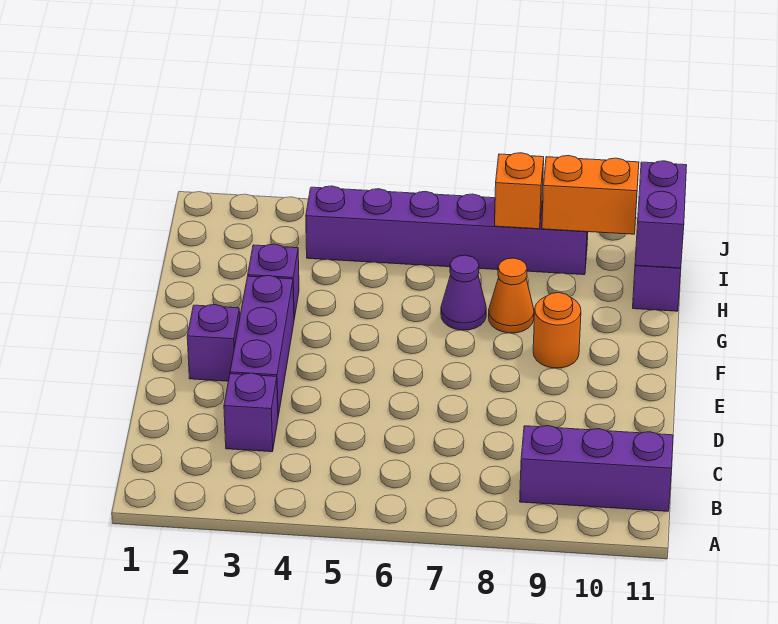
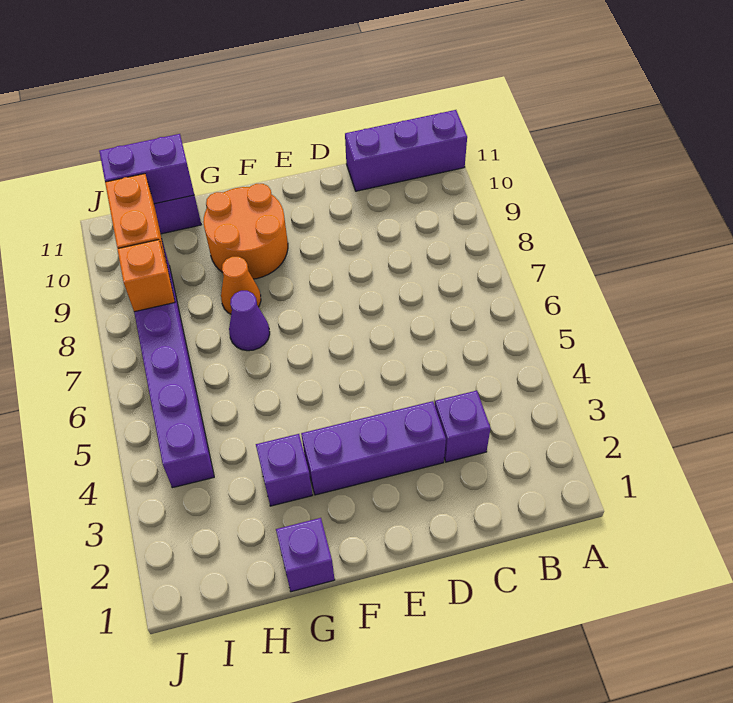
purple brick B9:B11 level 1 -> purple brick A11:C11 level 1
purple brick E2 level 1 -> purple brick G1 level 1
orange round brick F9 level 1 -> orange round brick F9:G10 level 1

